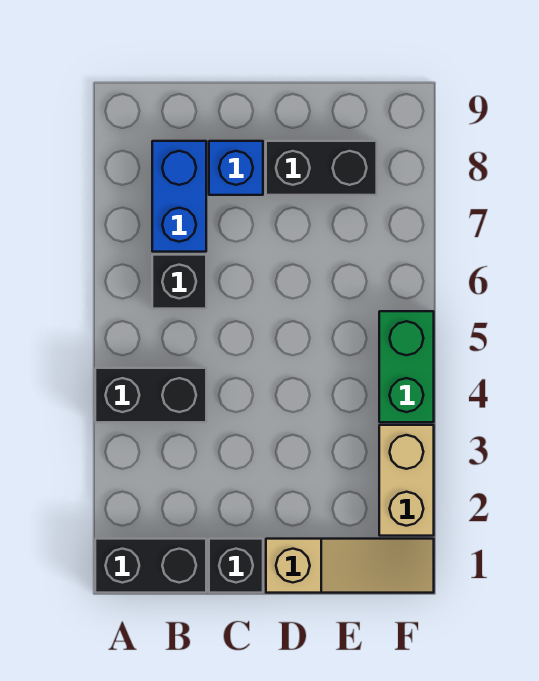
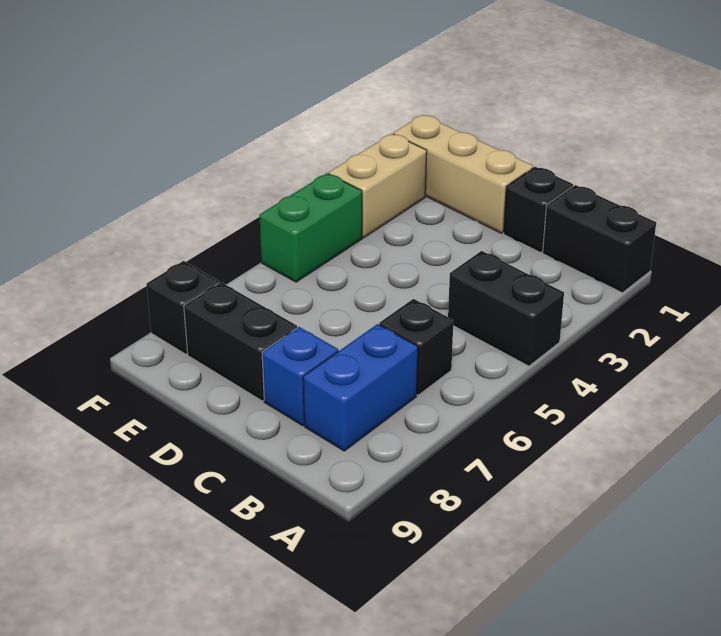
tan slope D1:F1 level 1 top D -> tan brick D1:F1 level 1
none -> black brick F8 level 1

